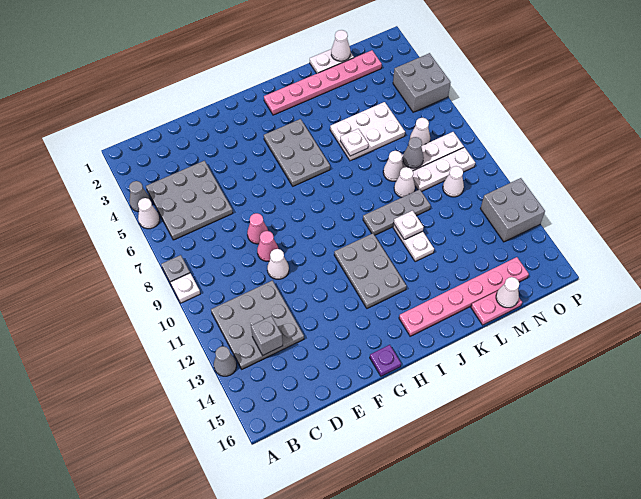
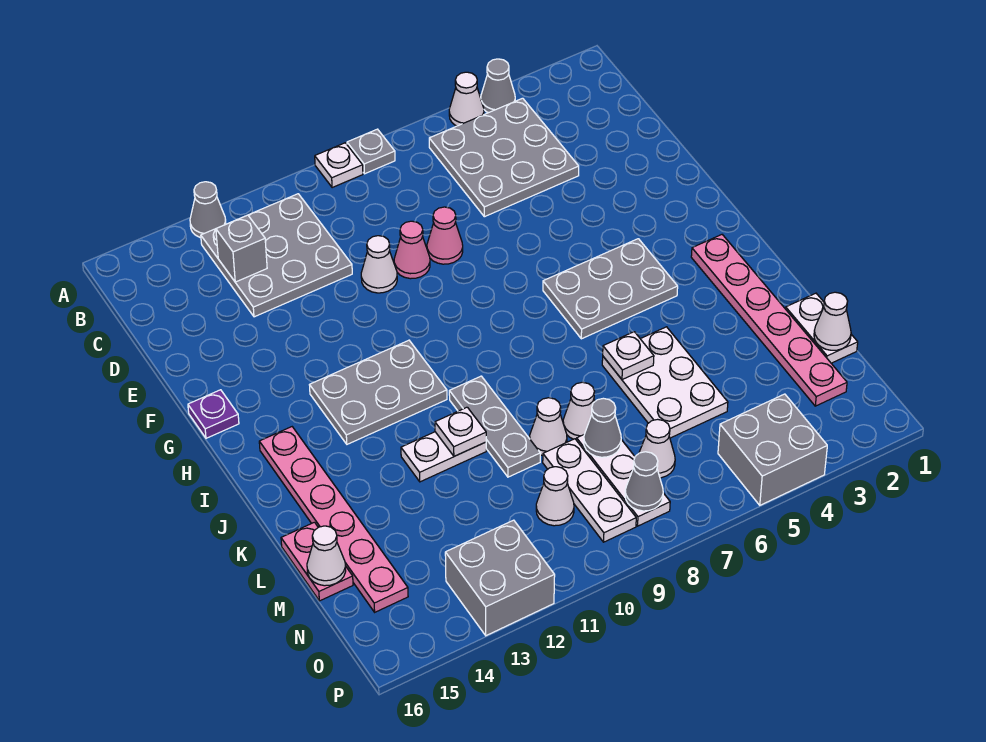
none -> grey cone O8 level 2

